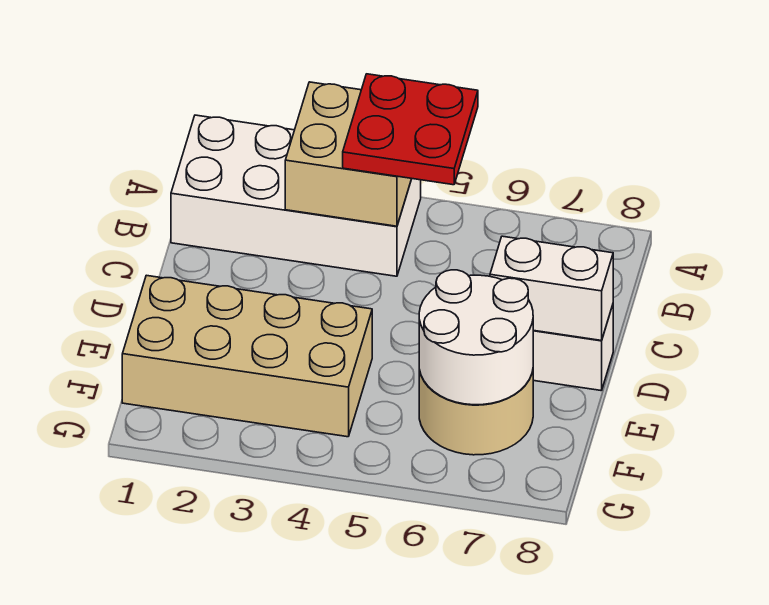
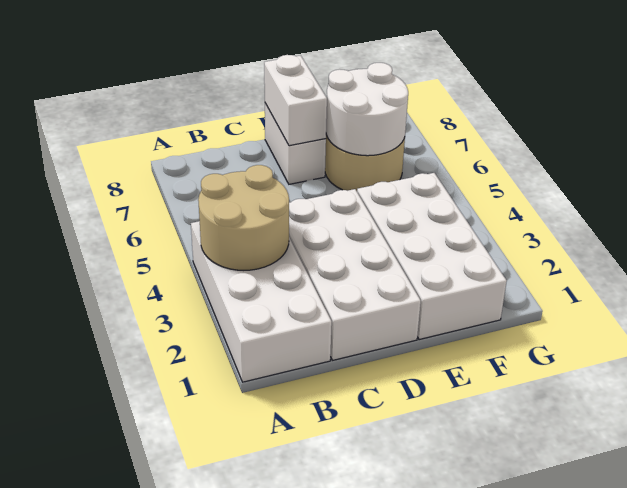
tan brick A3:B4 level 2 -> tan round brick A3:B4 level 2
red plate A4:B5 level 3 -> none
none -> white brick C1:D4 level 1
tan brick E1:F4 level 1 -> white brick E1:F4 level 1

